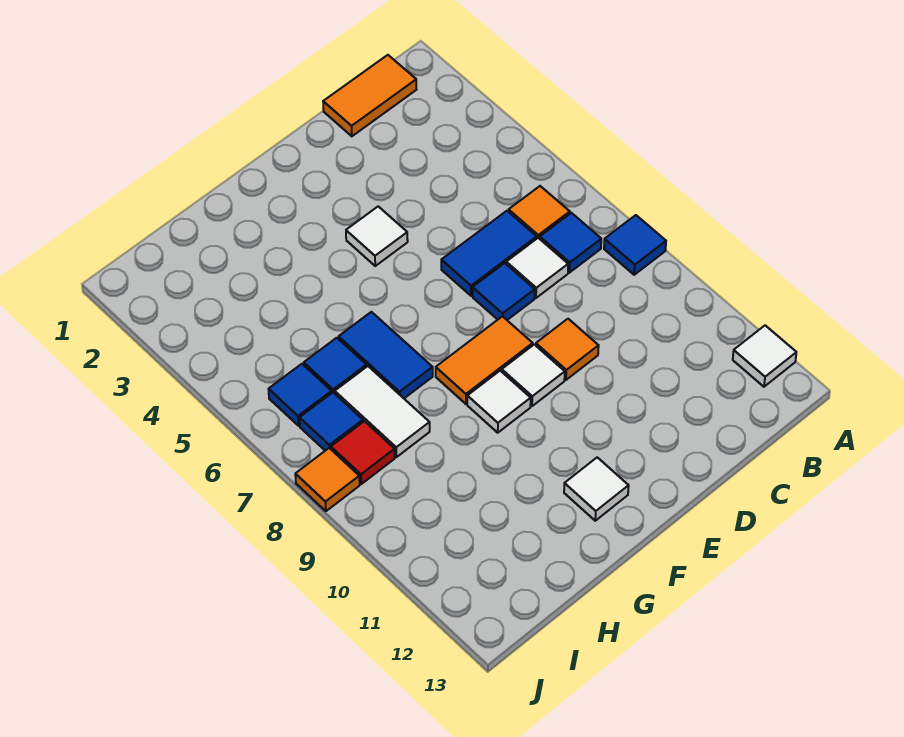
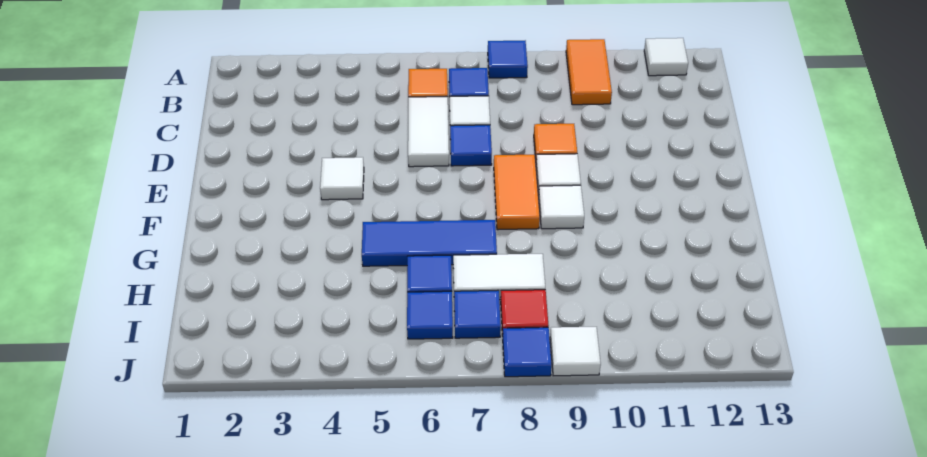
orange tile B1:C1 level 1 -> orange tile A10:B10 level 1
blue tile C6:D6 level 1 -> white tile C6:D6 level 1
white tile F12 level 1 -> white tile J9 level 1
blue tile G6:G7 level 1 -> blue tile G5:G7 level 1
orange tile J8 level 1 -> blue tile J8 level 1

